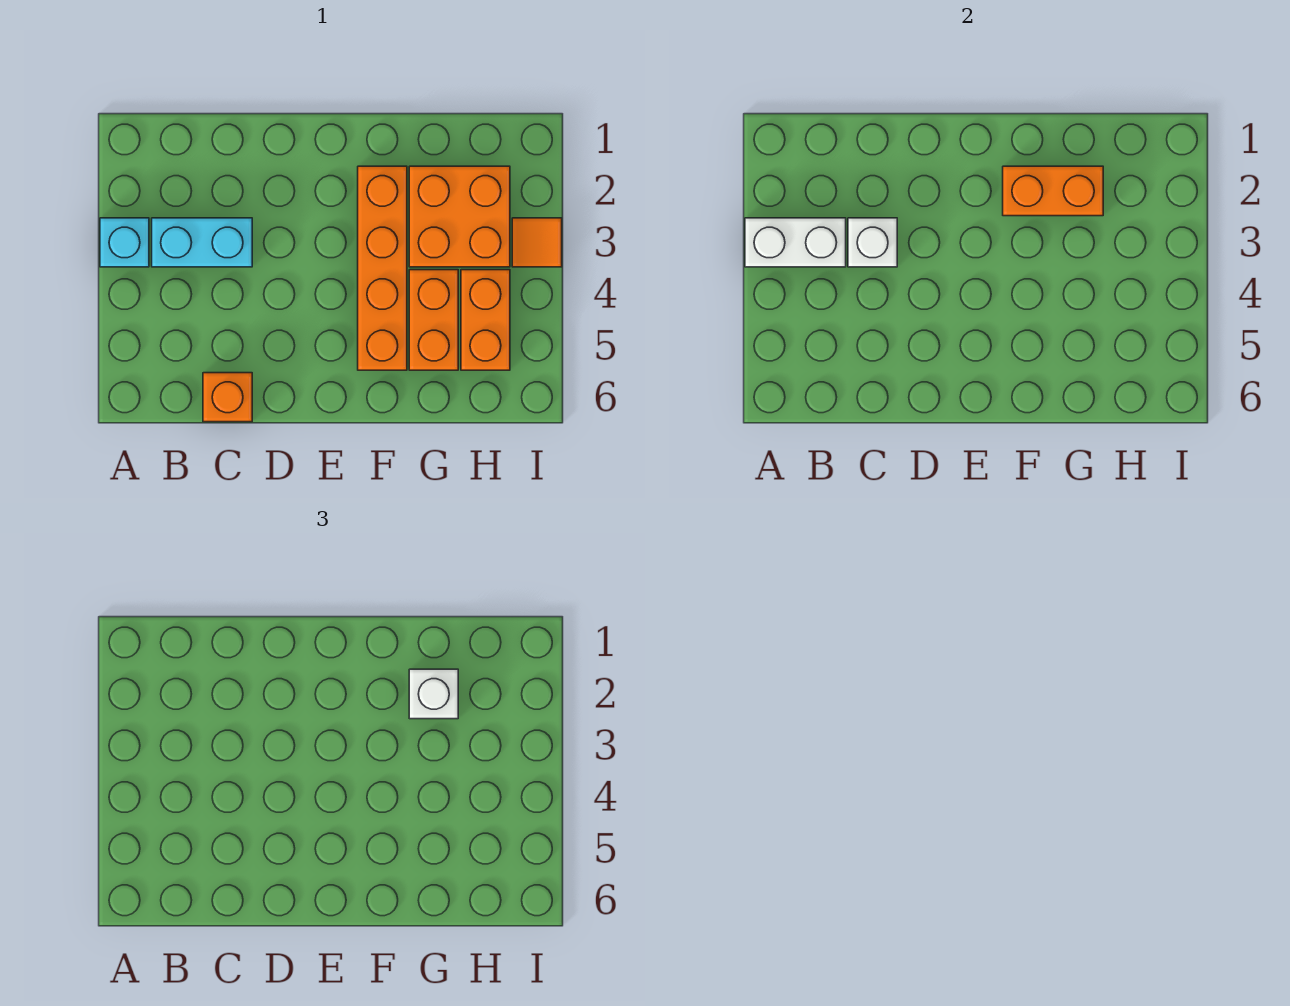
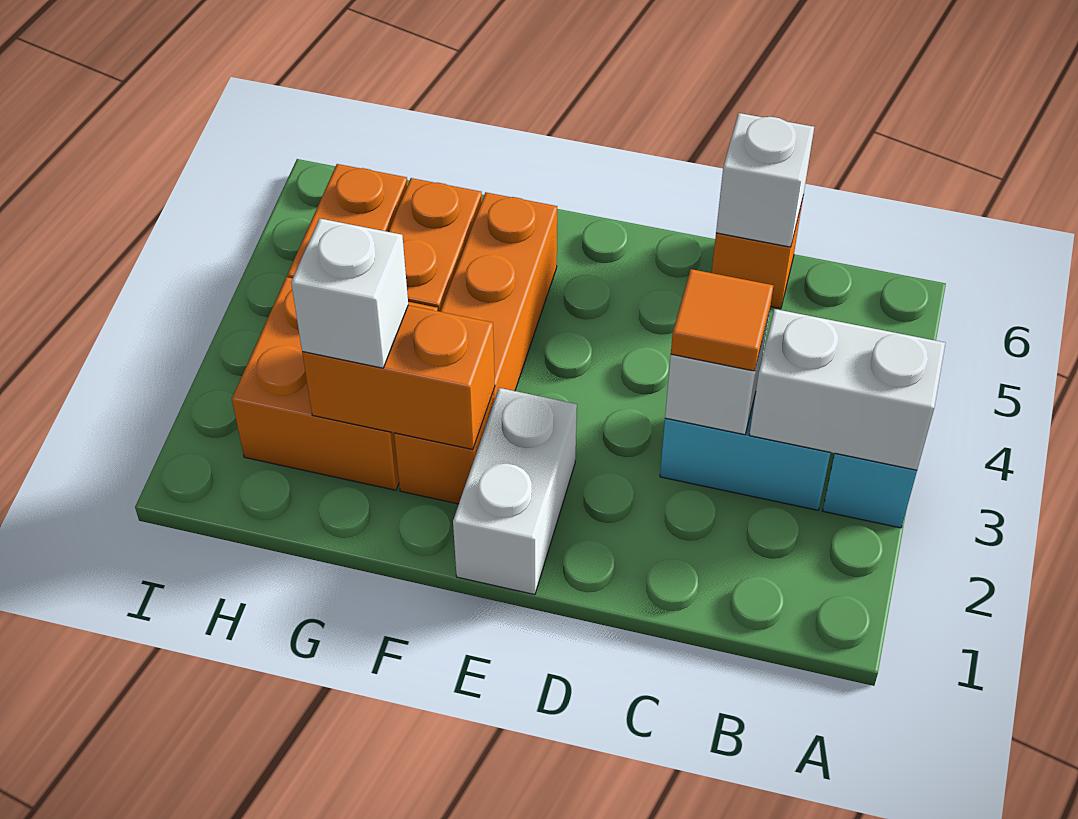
none -> white brick C6 level 2
none -> white brick E1:E2 level 1
orange tile I3 level 1 -> orange tile C3 level 3

